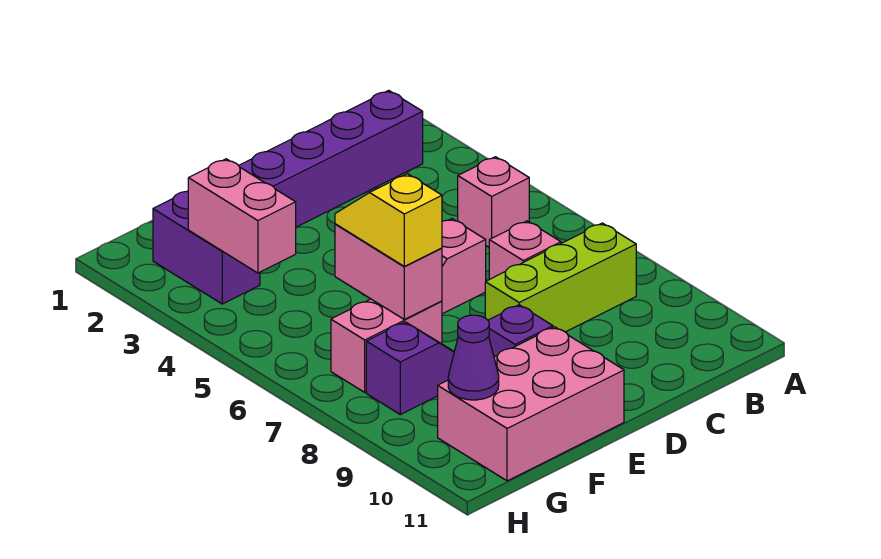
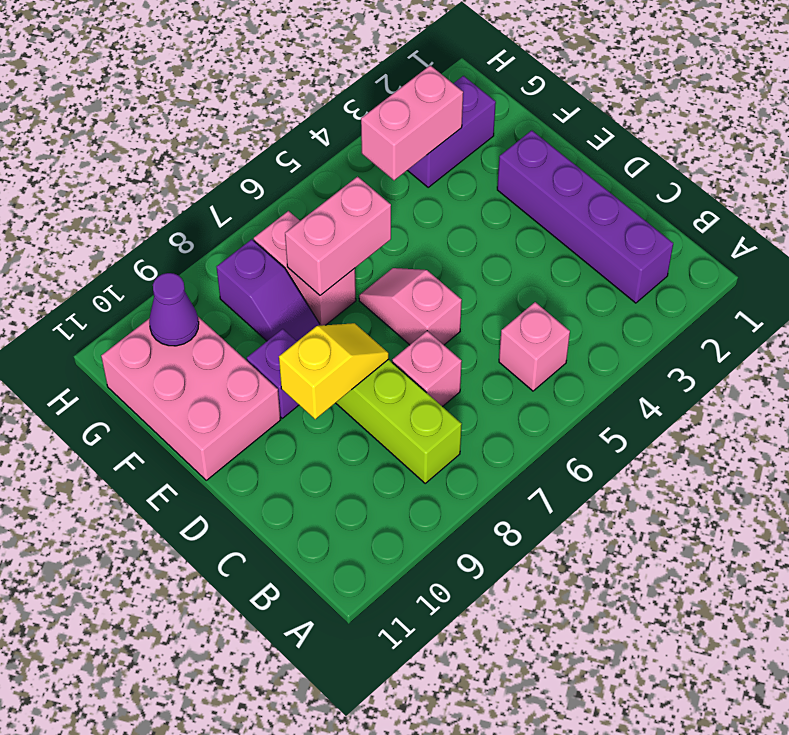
yellow slope F6:F7 level 3 top 7 -> yellow slope D8:D9 level 2 top 9

